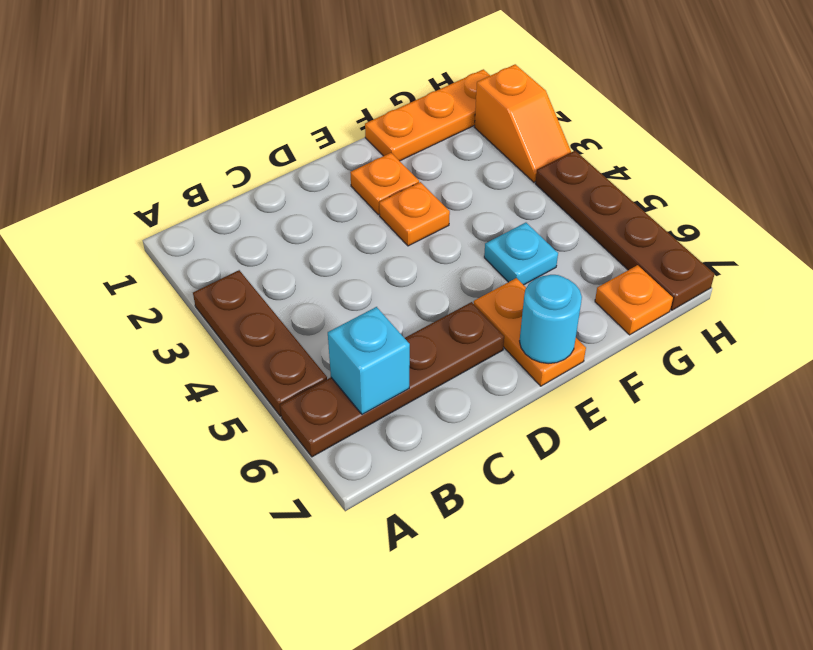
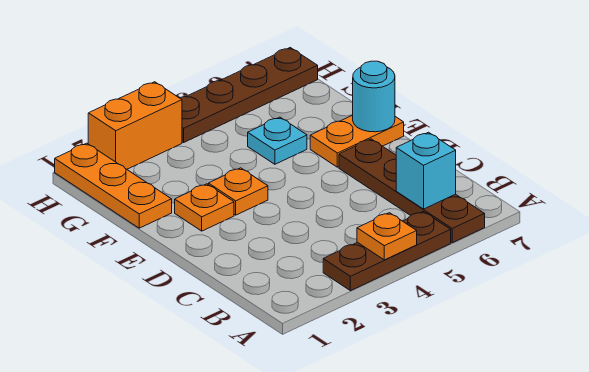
orange plate G7 level 1 -> orange plate A4 level 2
orange slope H2:H3 level 1 top 2 -> orange brick H2:H3 level 1

